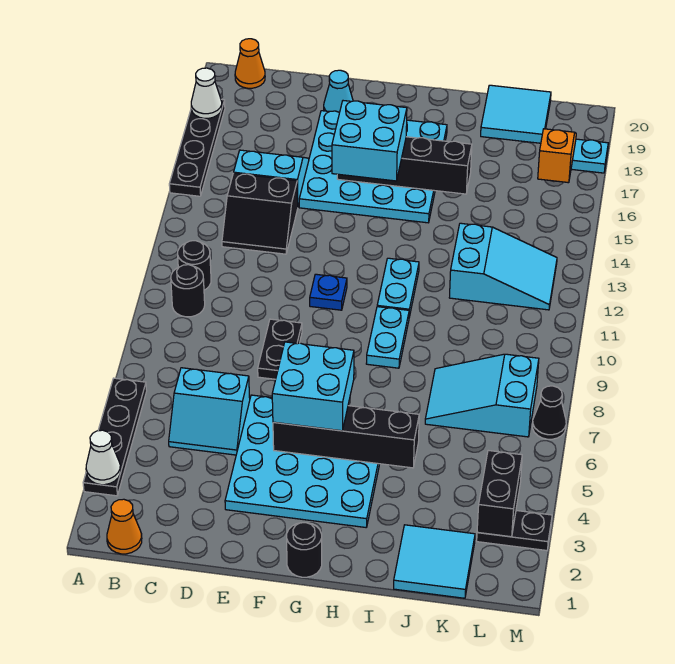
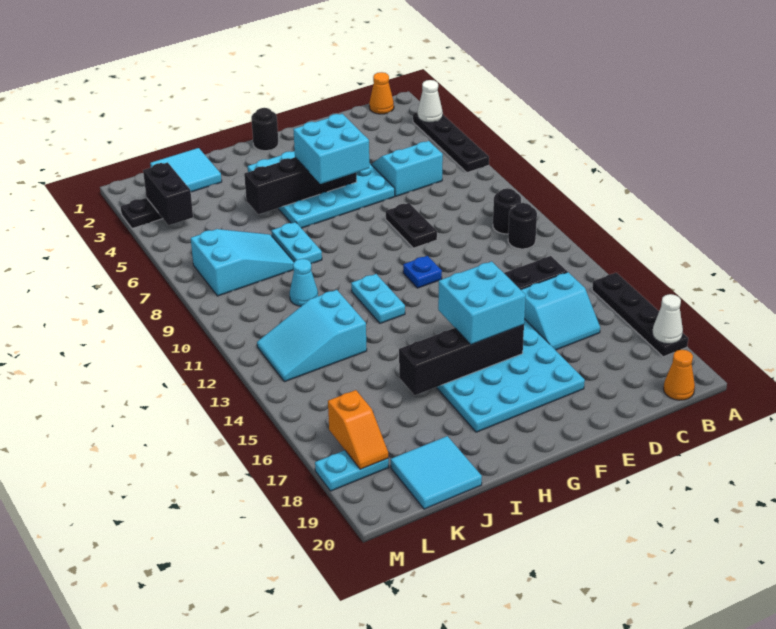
cyan cone E19 level 1 -> cyan cone J10 level 1
cyan plate H9:H10 level 1 -> cyan plate I7:I8 level 1
black cone M7 level 1 -> none

